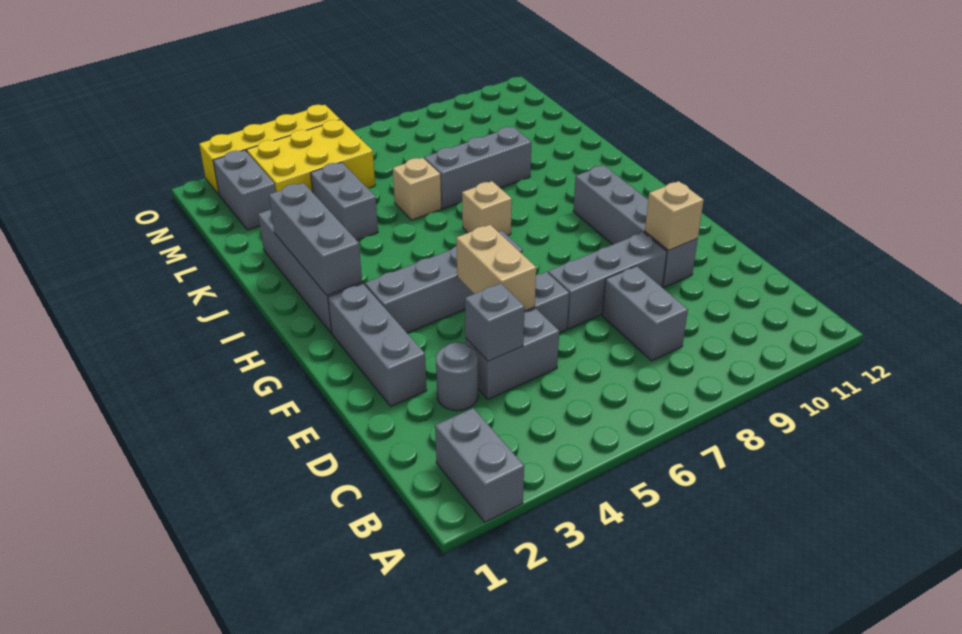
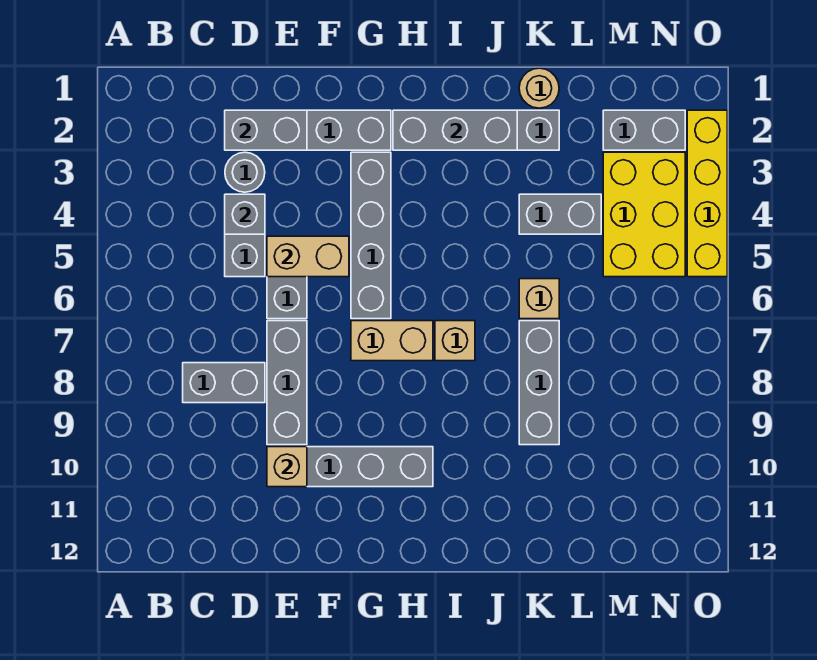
grey brick A2:B2 level 1 -> grey brick D2:E2 level 2
none -> tan brick G7:H7 level 1
none -> tan round brick K1 level 1

